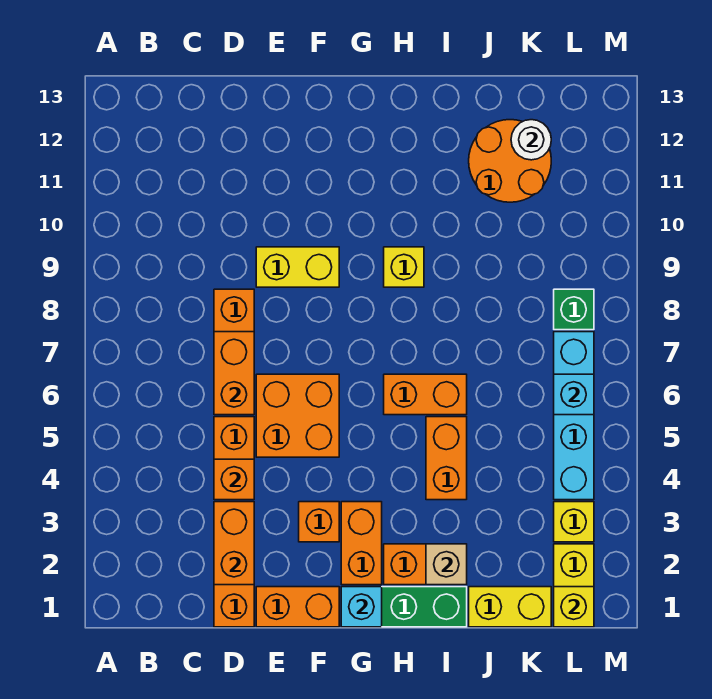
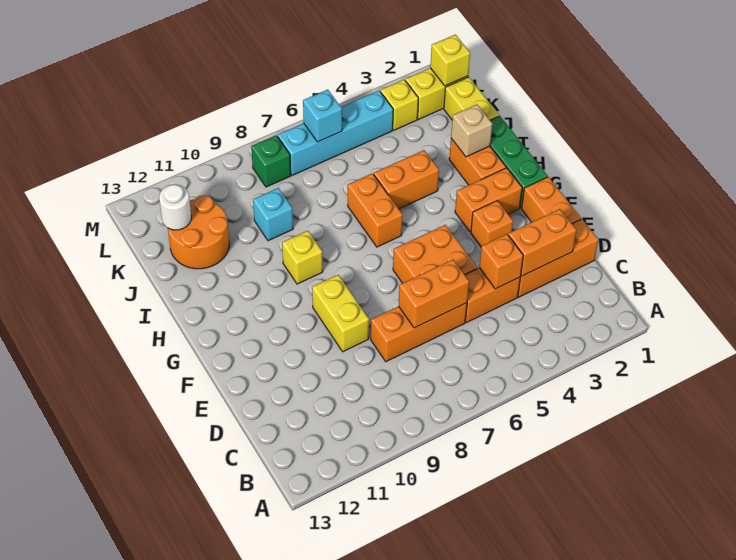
cyan brick G1 level 2 -> cyan brick J9 level 1

